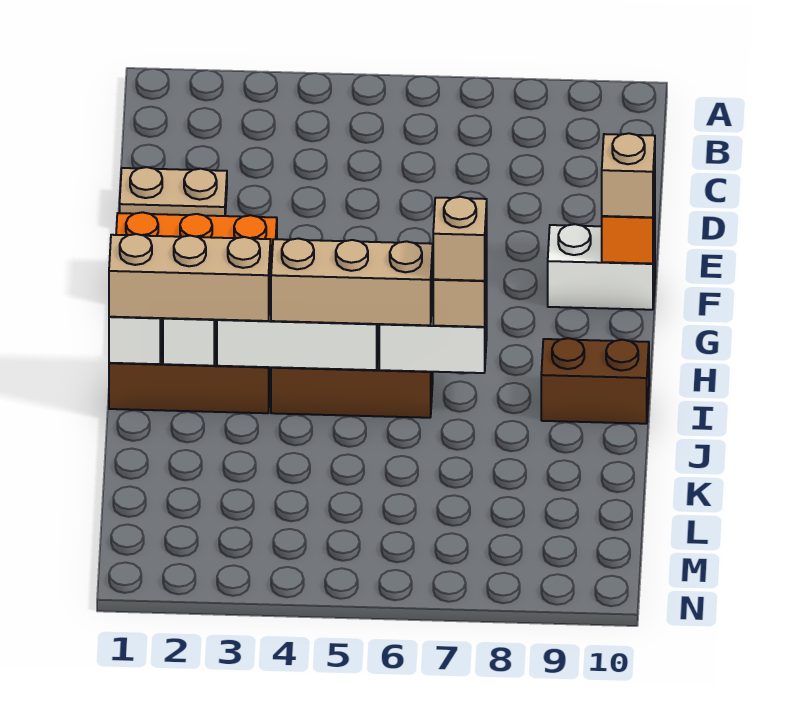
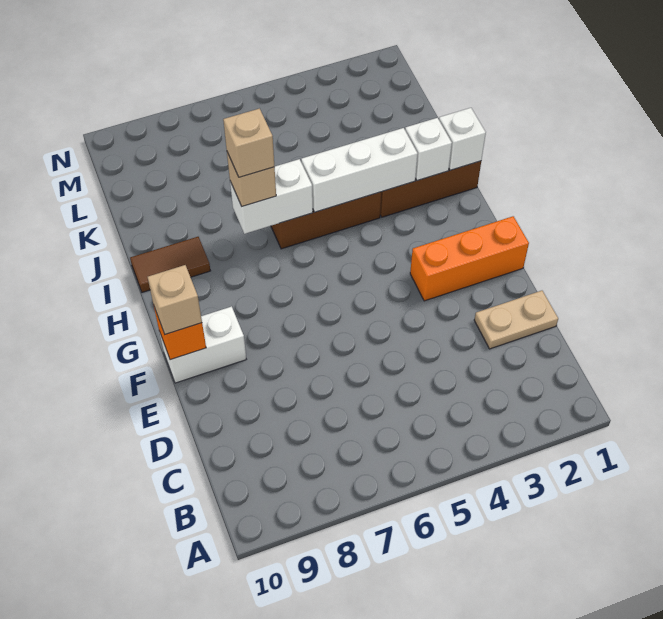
tan brick I1:I3 level 3 -> none
tan brick I4:I6 level 3 -> none
brown brick I9:I10 level 1 -> brown tile I9:I10 level 1

